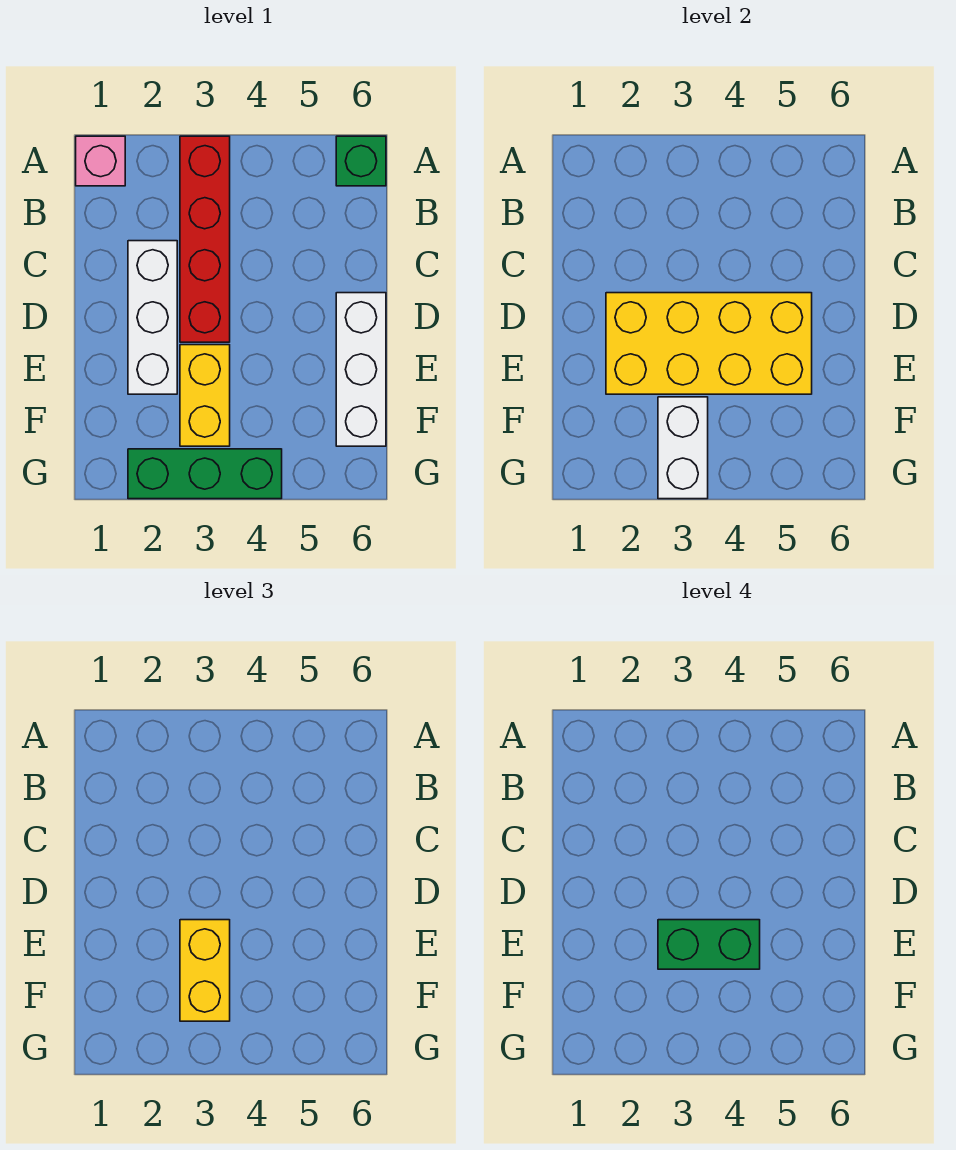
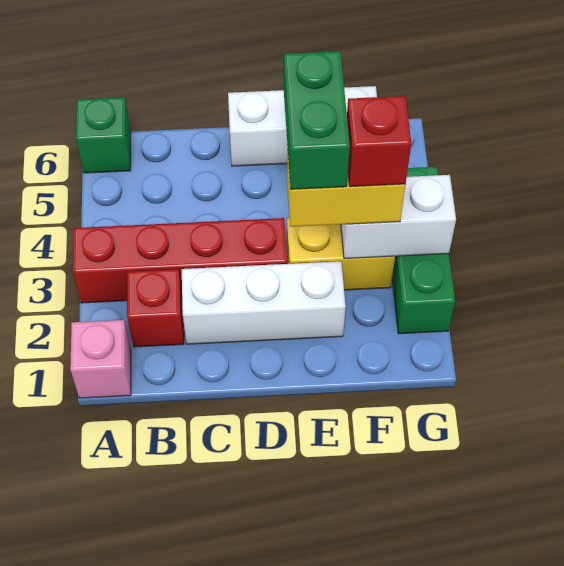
none -> red brick B2 level 1
yellow brick D2:E5 level 2 -> none
none -> red brick F3 level 4

